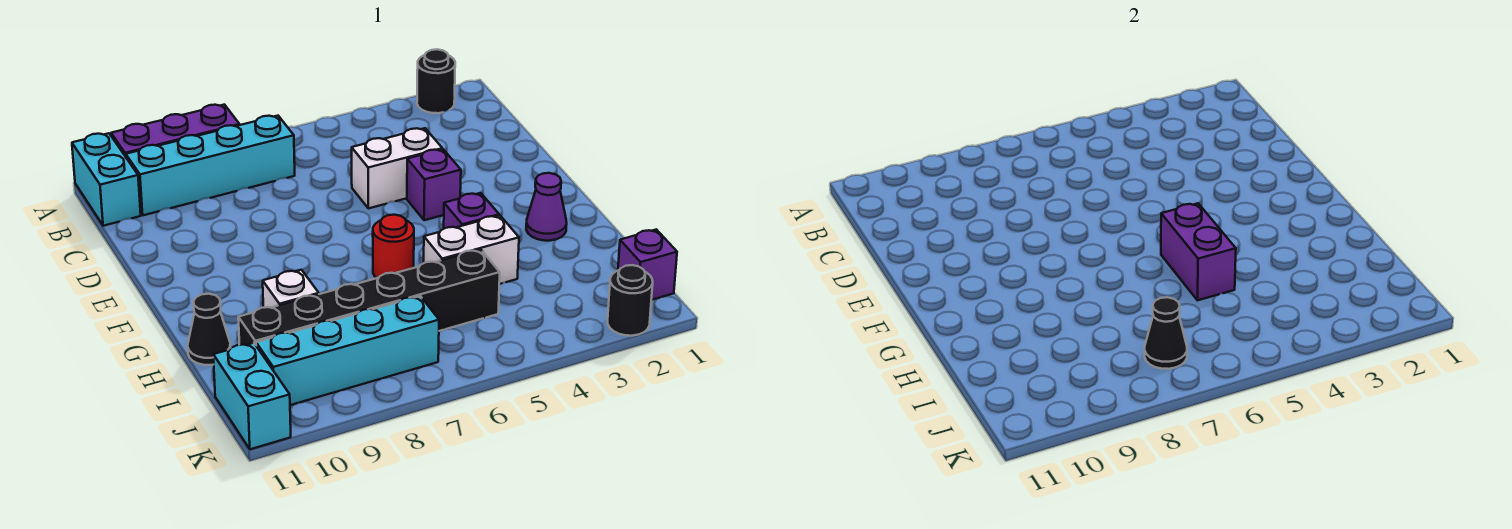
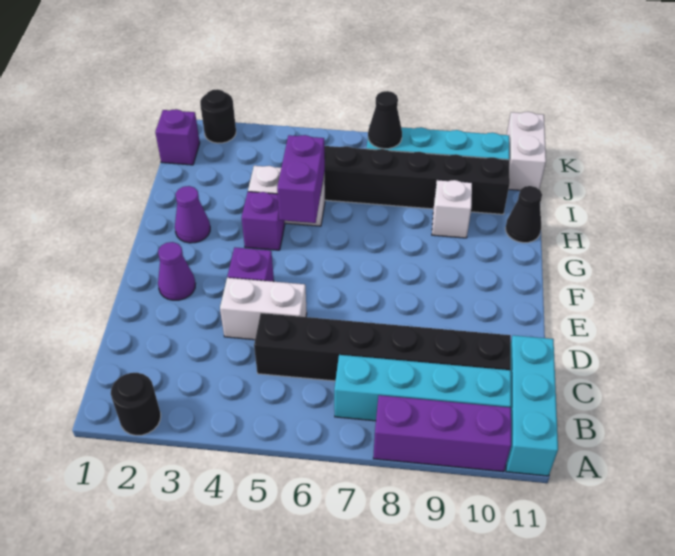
cyan brick A11:B11 level 1 -> cyan brick A11:C11 level 1
none -> black brick C5:C10 level 1
none -> purple cone E2 level 1
red round brick G6 level 1 -> none
cyan brick J11:K11 level 1 -> white brick J11:K11 level 1

